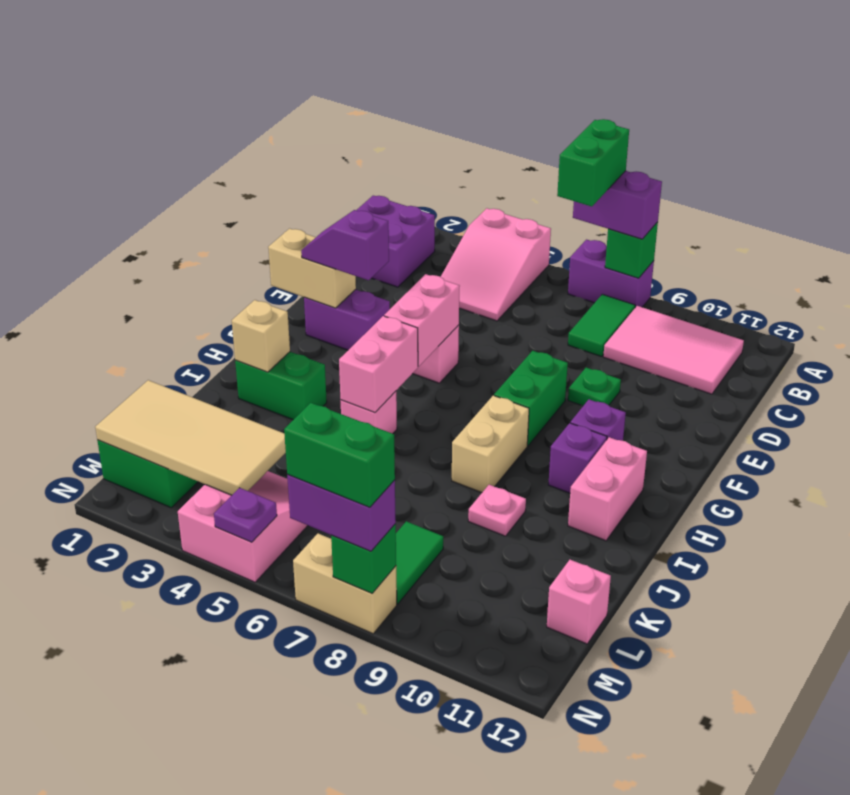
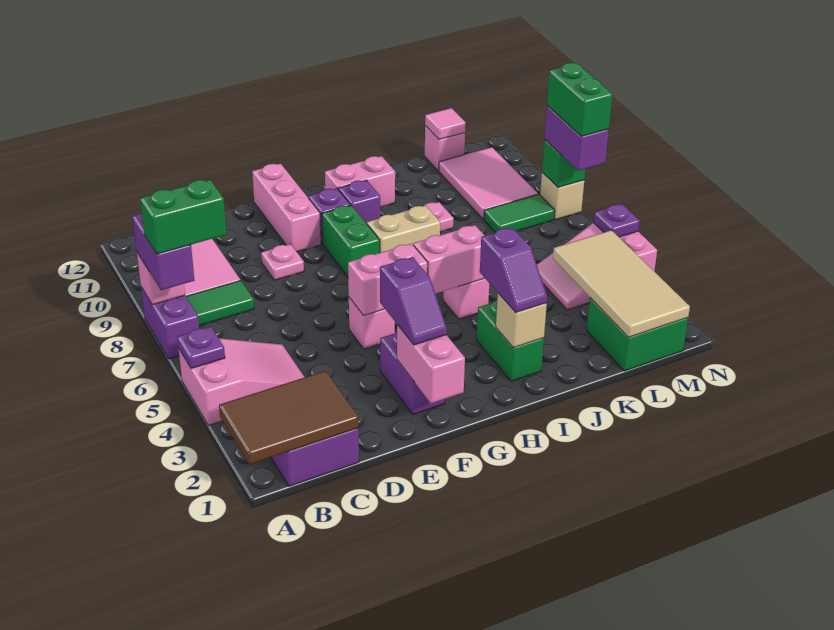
none -> brown tile A1:C2 level 2
none -> purple plate A5 level 2
green brick A8 level 2 -> pink brick A8 level 2
green plate E9 level 1 -> pink plate E9 level 1
tan brick F1:F2 level 2 -> pink brick F1:F2 level 2
green brick F8:G8 level 1 -> green brick G8:G9 level 1
none -> pink brick F10:F12 level 1
none -> purple slope I2:I3 level 3 top 3
none -> pink tile L9:M11 level 1
none -> pink tile L12 level 2
tan brick N7:N8 level 1 -> tan brick N8 level 1

